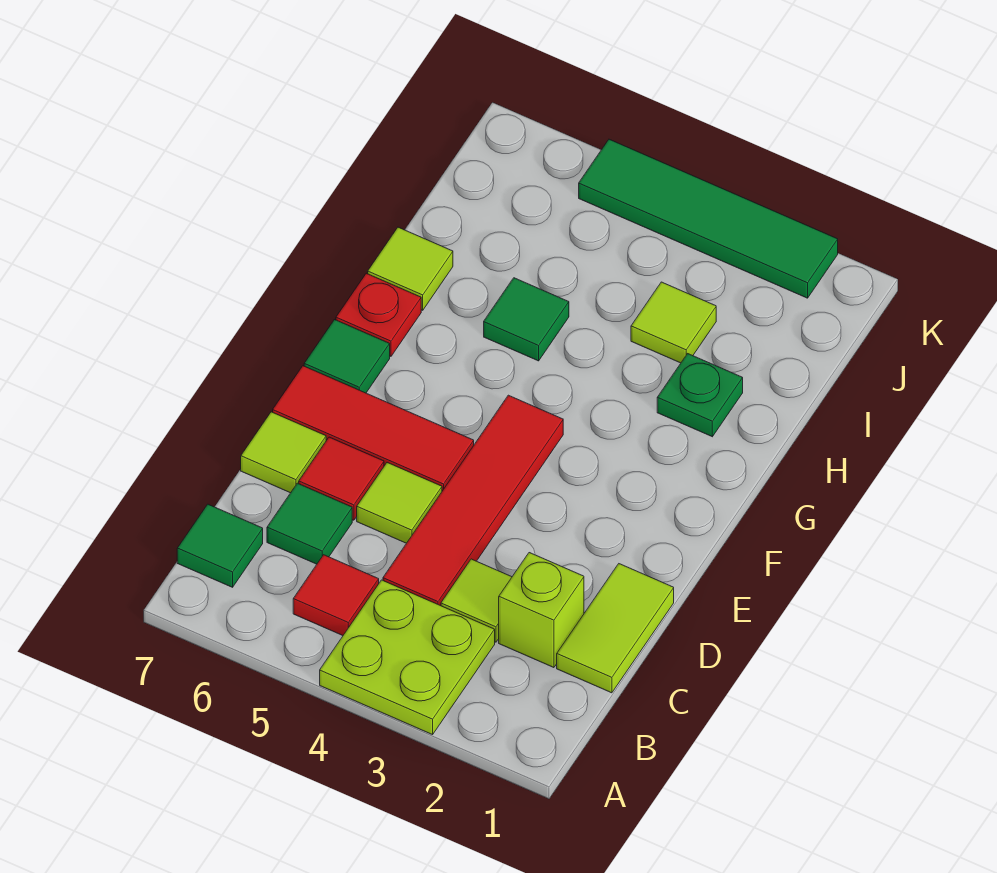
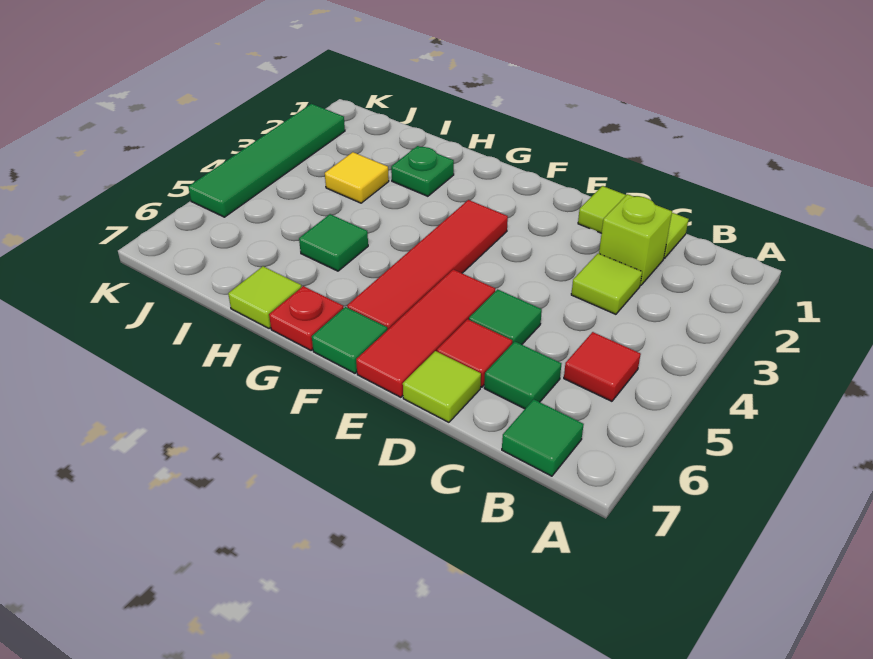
lime plate A3:B4 level 1 -> none
red tile C4:F4 level 1 -> red tile F3:F6 level 1
lime tile D5 level 1 -> green tile D5 level 1
lime tile I3 level 1 -> yellow tile I3 level 1

